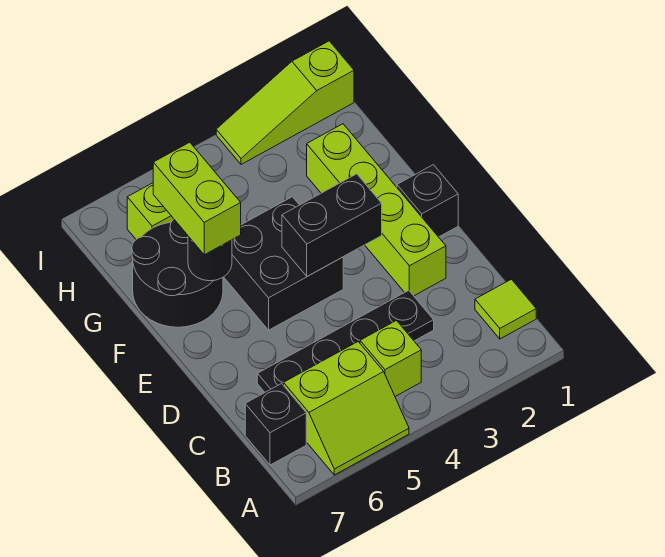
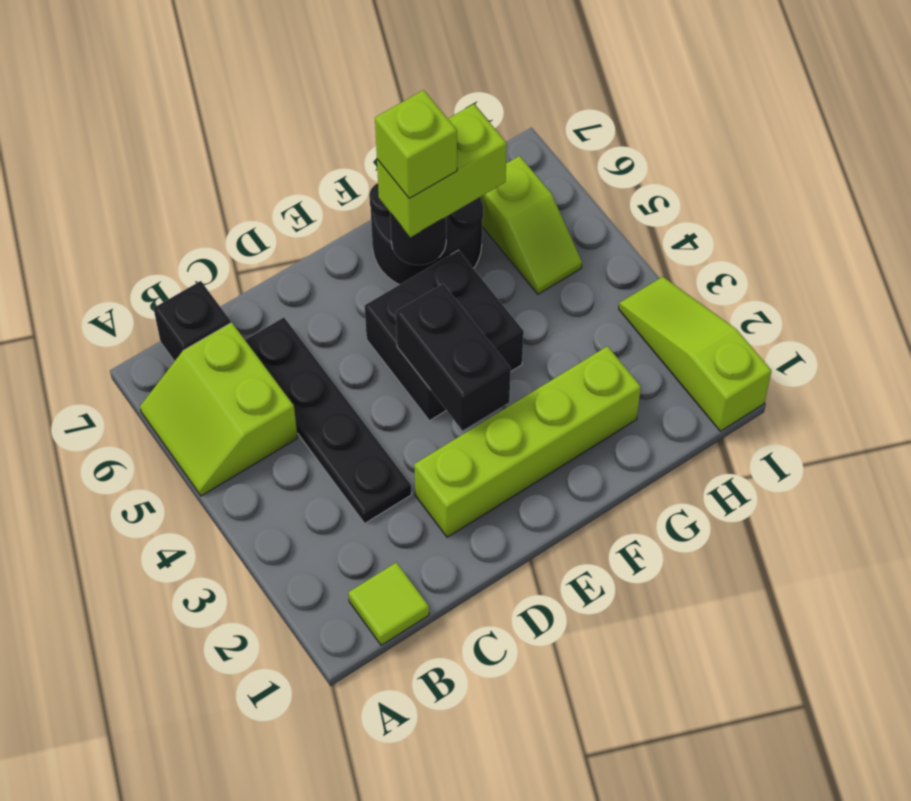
lime brick B4 level 1 -> lime brick F6 level 4
black brick E1 level 1 -> none

